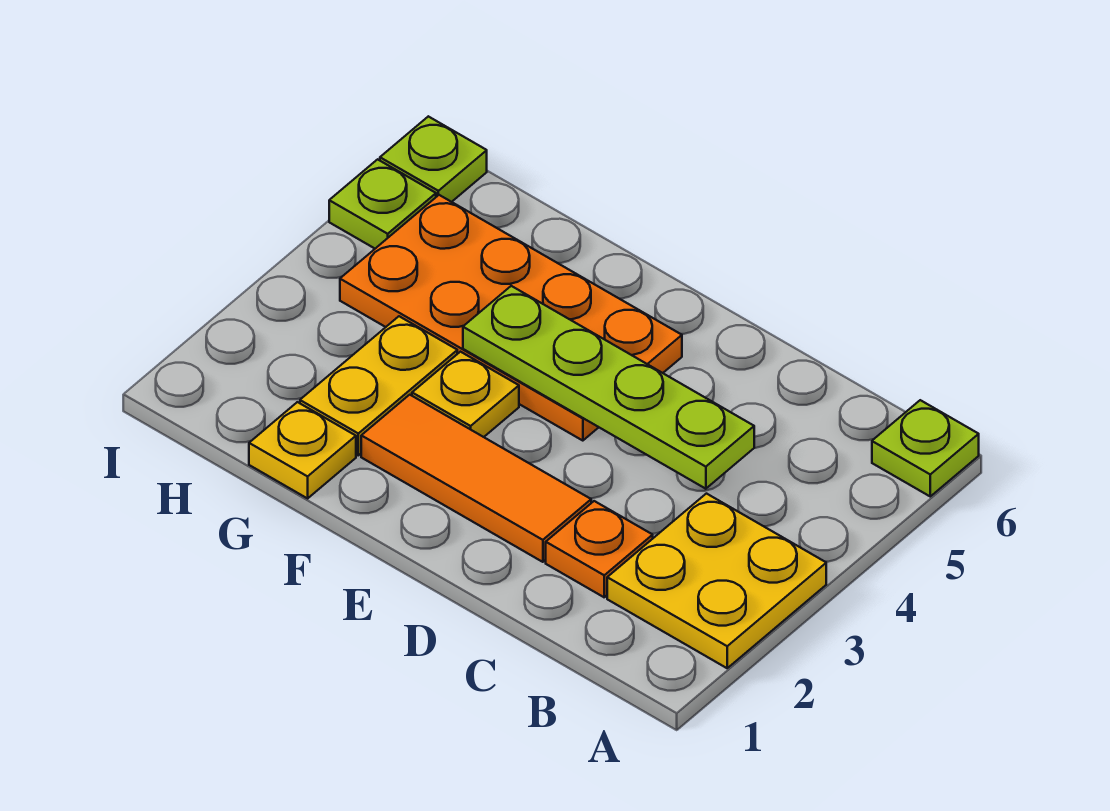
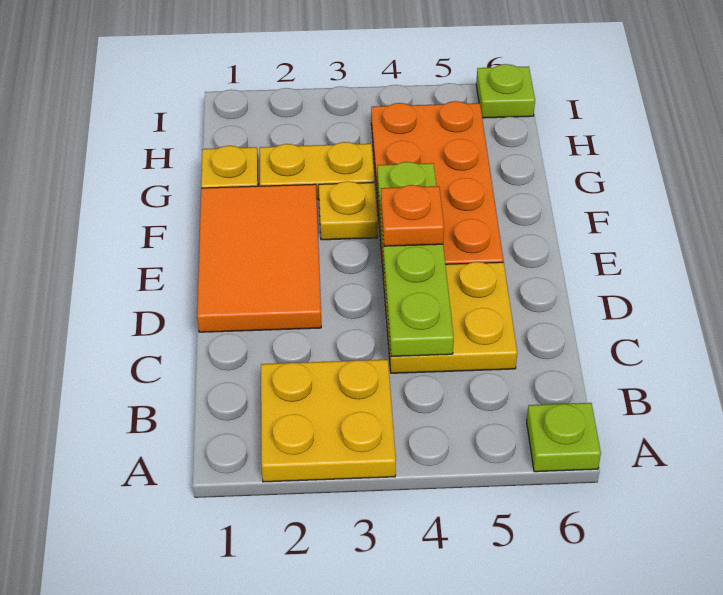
orange plate C2 level 1 -> orange plate E4 level 3
none -> yellow plate C4:D5 level 1
orange tile D2:F2 level 1 -> orange tile D1:F2 level 1
lime plate I5 level 1 -> none

